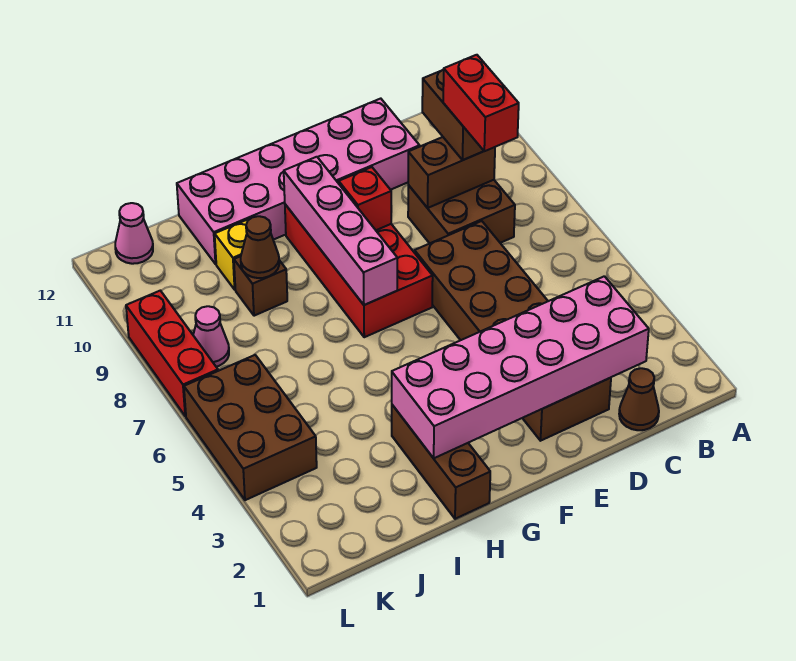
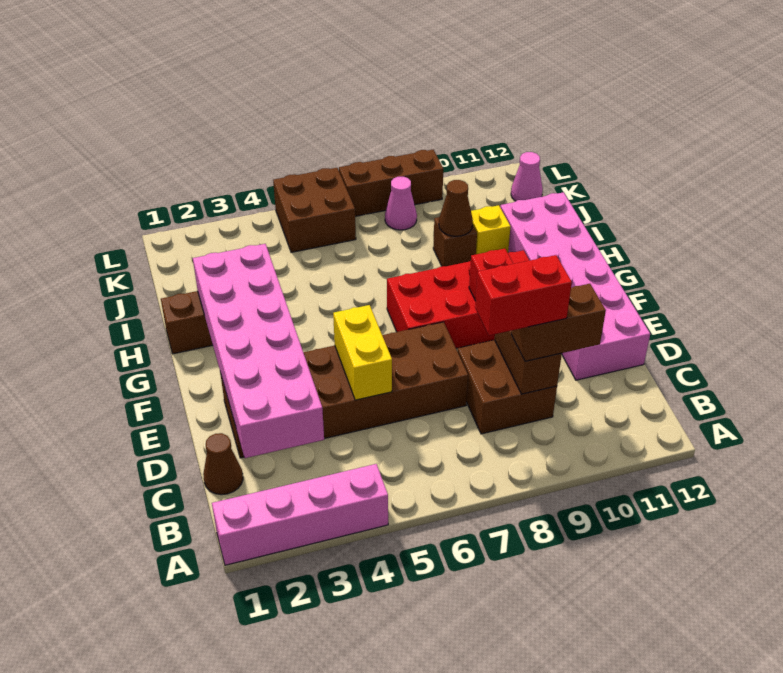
none -> yellow brick D5:E5 level 2
pink brick G7:G10 level 2 -> pink brick A1:A4 level 1
brown brick K4:L6 level 1 -> brown brick K5:L6 level 1
red brick L7:L9 level 1 -> brown brick L7:L9 level 1

